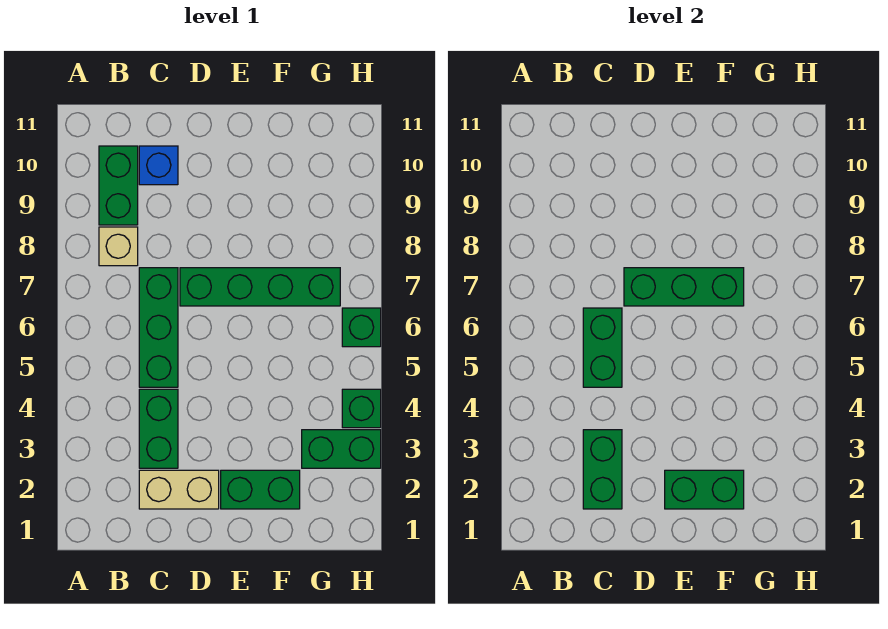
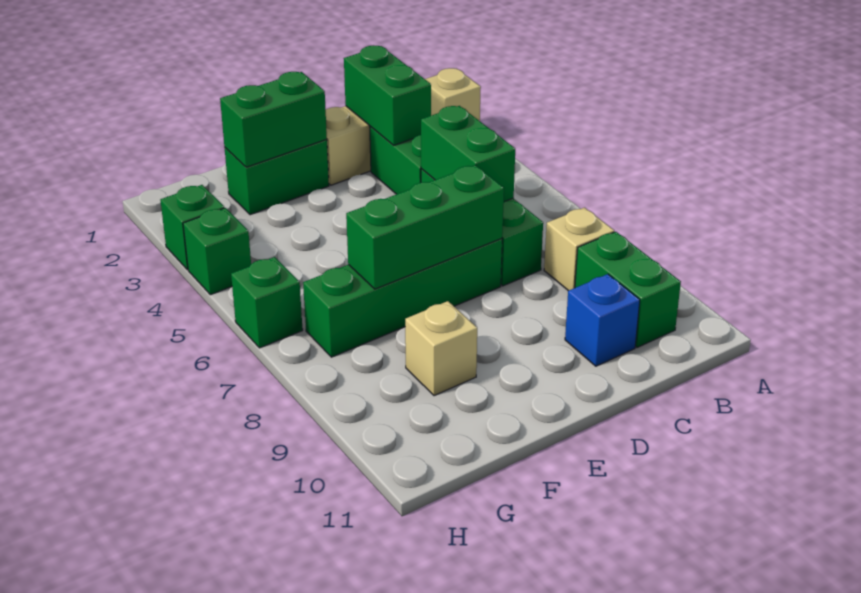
none -> tan brick A2 level 1
none -> tan brick F9 level 1
green brick G3:H3 level 1 -> green brick H3 level 1

